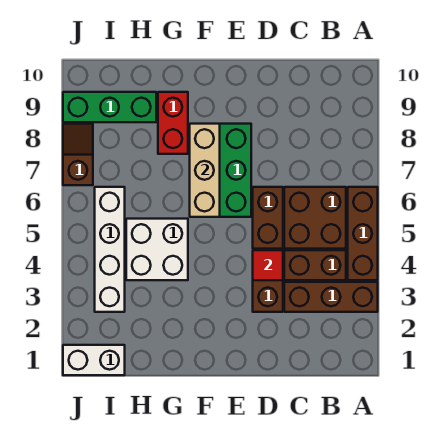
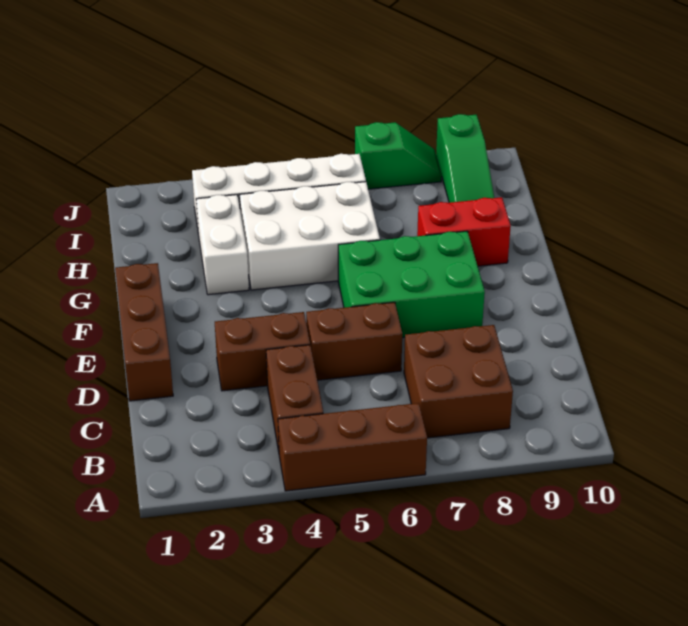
brown brick A3:C3 level 1 -> brown brick D1:F1 level 1
brown brick B5:C6 level 1 -> brown brick B7:C8 level 1
red tile D4 level 2 -> none
tan brick F6:F8 level 2 -> none
white brick G4:H5 level 1 -> white brick G4:H6 level 1
green brick H9:J9 level 1 -> green slope H9:J9 level 1 top J
white brick I1:J1 level 1 -> white brick G3:H3 level 1
brown slope J7:J8 level 1 top 7 -> green slope J7:J8 level 1 top 7

